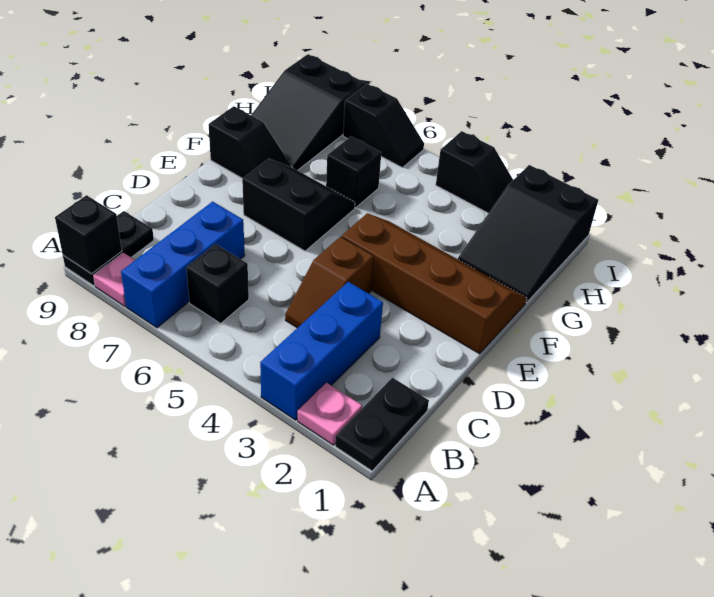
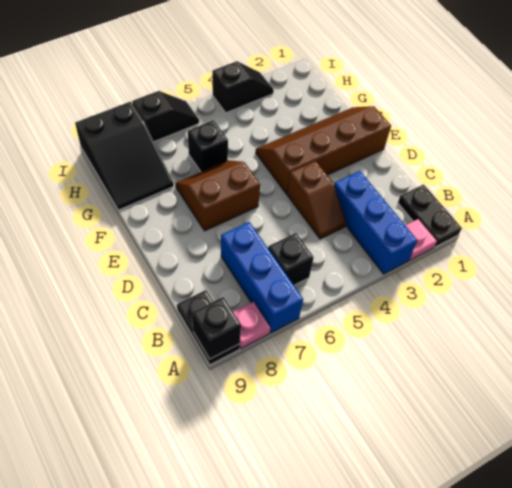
black slope E6:F7 level 1 top E -> brown slope E6:F7 level 1 top E
black slope F8:F9 level 1 top 9 -> none
black slope G1:I2 level 1 top I -> none

